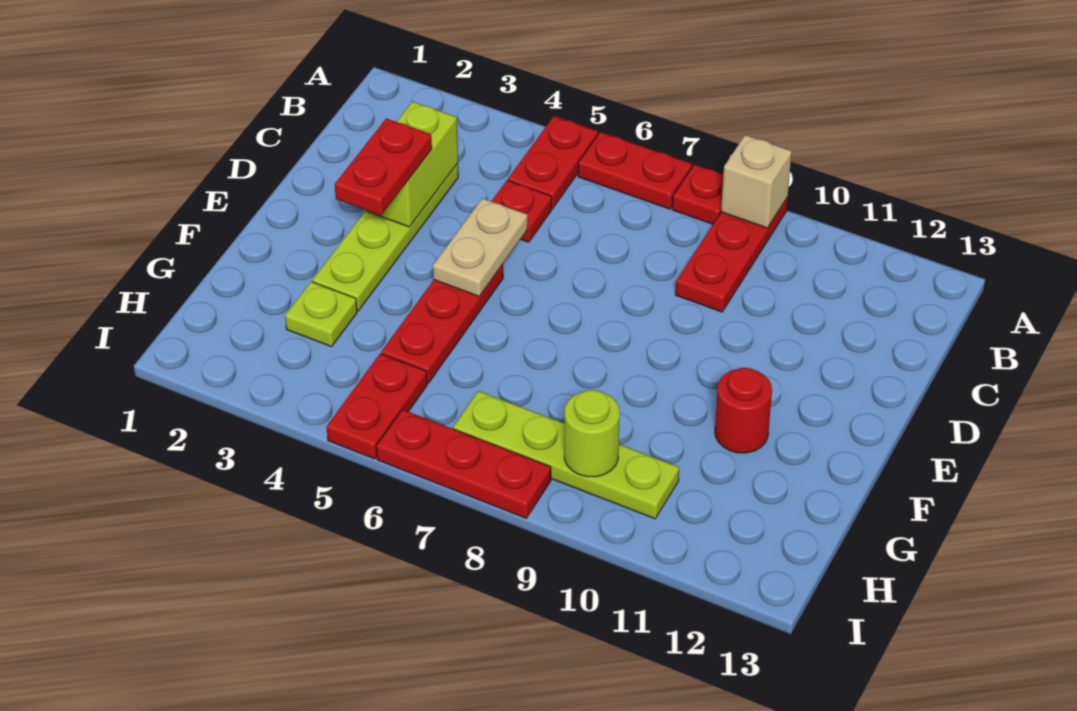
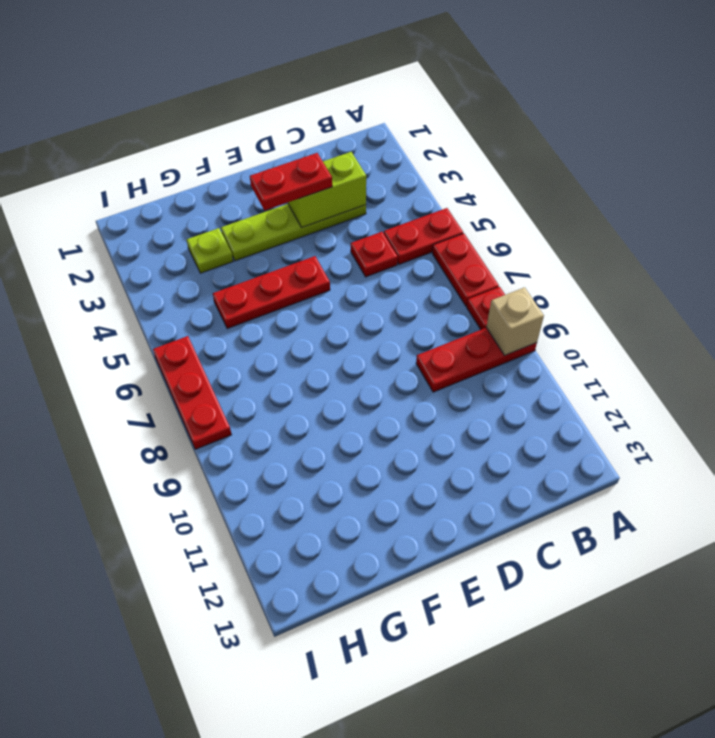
tan plate D5:E5 level 2 -> none
red round brick F11 level 1 -> none
red plate H5:I5 level 1 -> none
lime plate H7:H10 level 1 -> none
lime round brick H9 level 2 -> none

